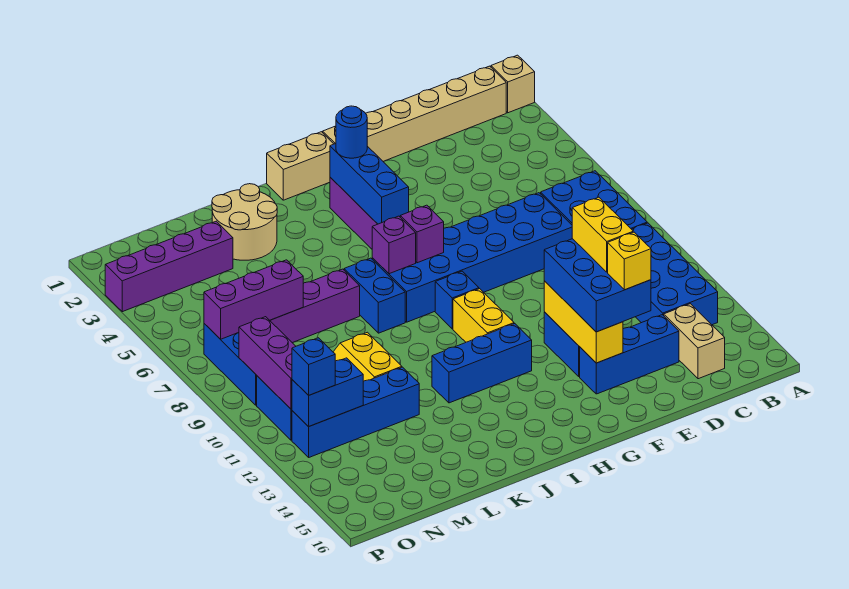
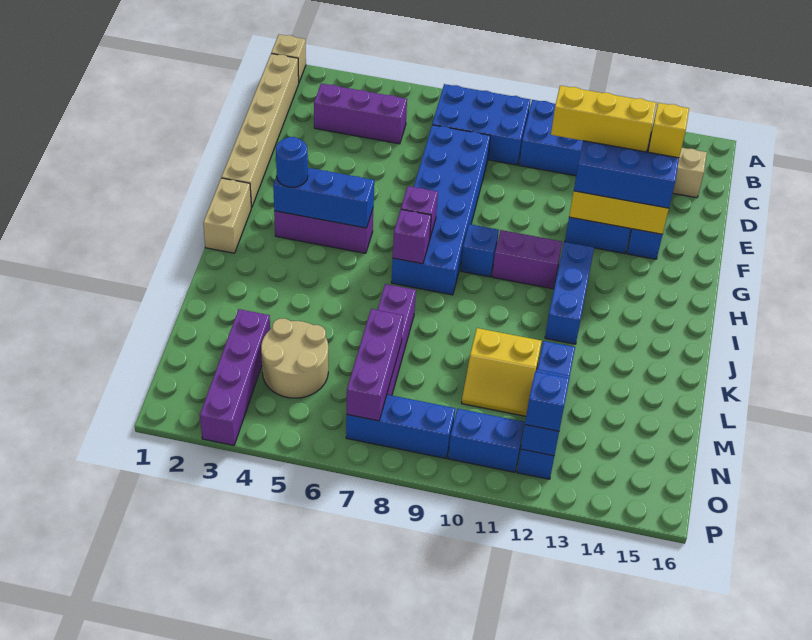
yellow brick E12:E13 level 4 -> yellow brick E11:E13 level 4
yellow brick H10:H11 level 1 -> purple brick H10:H11 level 1
blue brick J7:J8 level 1 -> none
tan round brick K2:L3 level 1 -> tan round brick M4:N5 level 1
purple brick O9:O11 level 2 -> purple brick C3:C5 level 1

